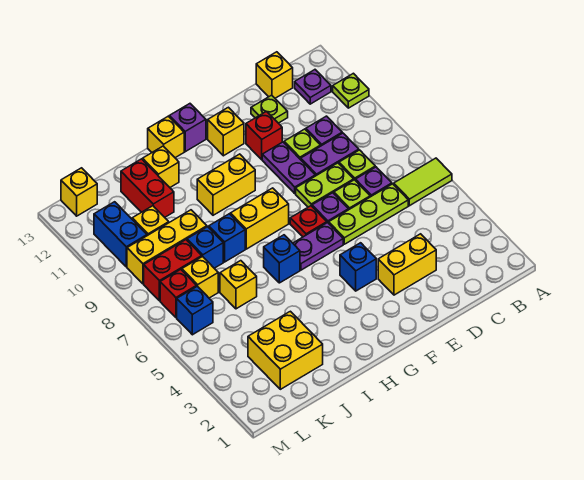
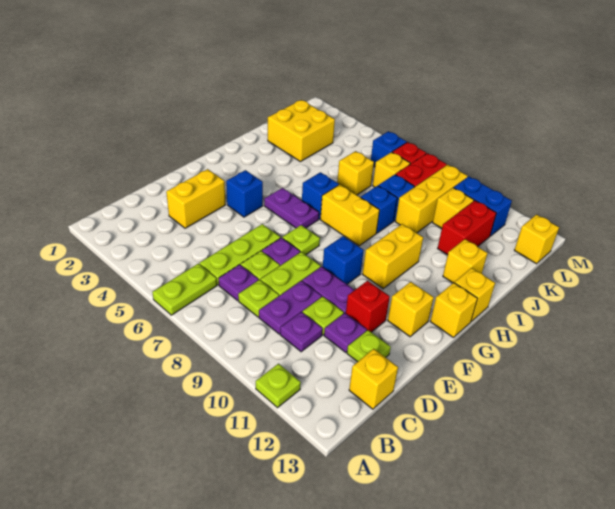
lime tile A6:B6 level 1 -> lime plate A6:B6 level 1
purple plate B12 level 1 -> purple plate D11 level 1
purple plate F6:G6 level 1 -> purple plate G5:G6 level 1
red plate F7 level 1 -> lime plate F7 level 1
none -> blue brick F9 level 1
yellow brick G8:H8 level 1 -> yellow brick H7:H8 level 1
purple brick G13 level 1 -> yellow brick G13 level 1
red brick J11:J12 level 1 -> red brick J11:K11 level 1

